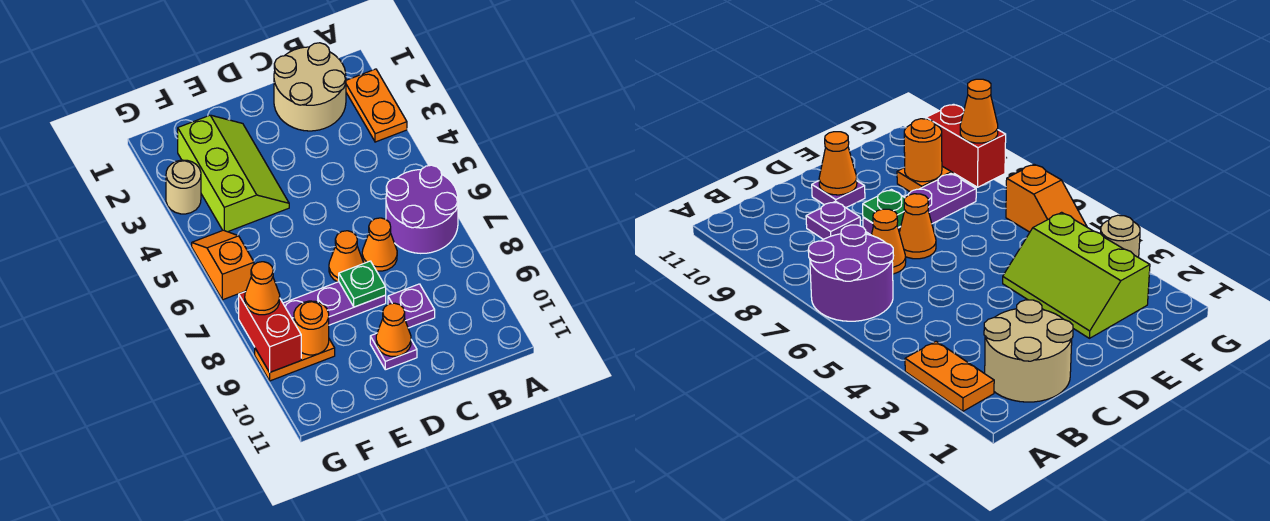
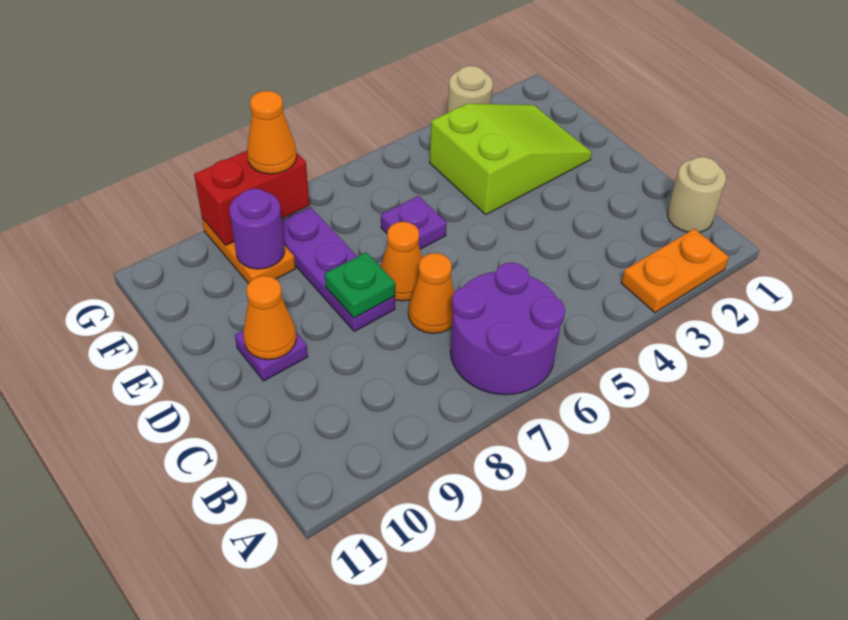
tan round brick B1:C2 level 1 -> tan round brick B1 level 1
purple plate C9 level 1 -> purple plate E6 level 1
lime slope E2:F4 level 1 top F -> lime slope E2:F4 level 1 top 4
orange round brick F9 level 2 -> purple round brick F9 level 2
orange slope G5:G6 level 1 top 6 -> none

